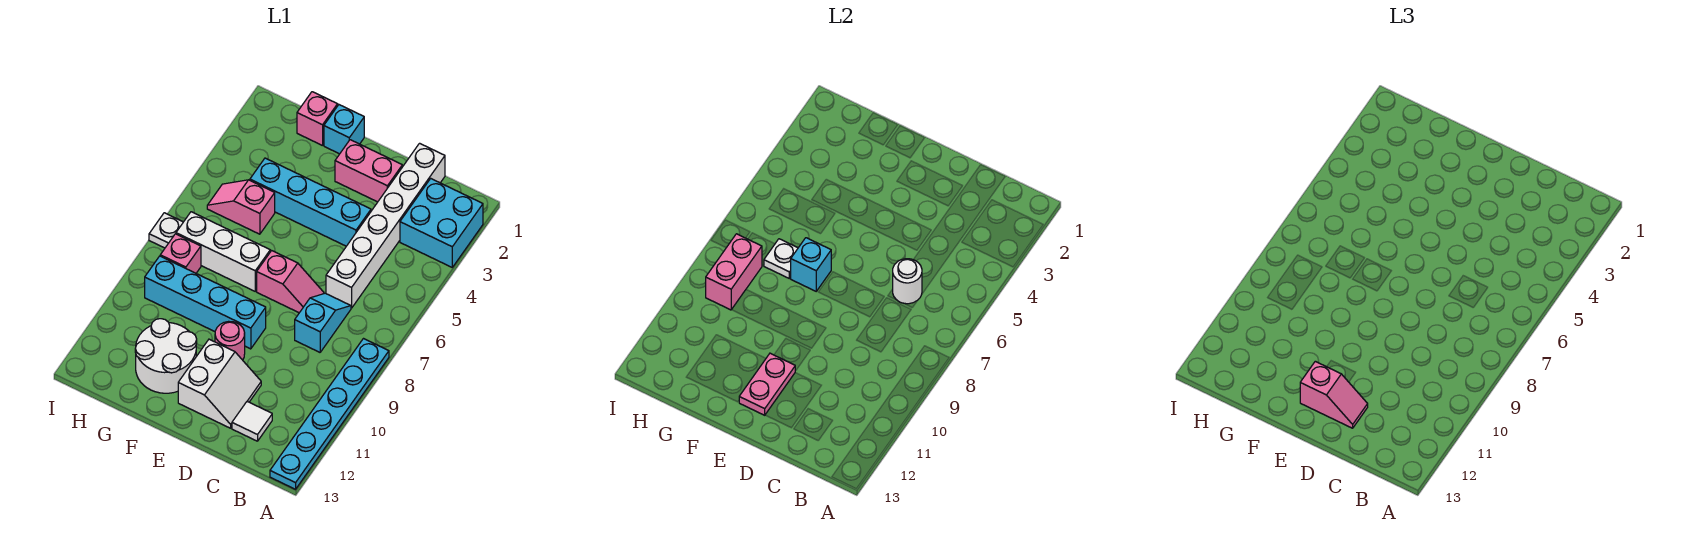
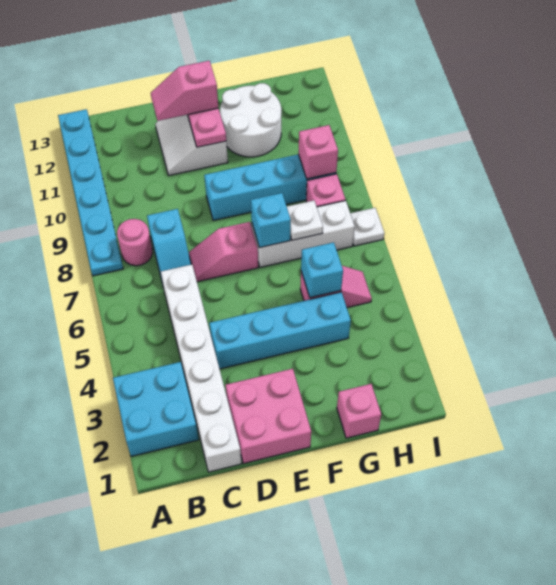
white round brick C6 level 2 -> none
white tile C12 level 1 -> none
pink brick D2:E2 level 1 -> pink brick D1:E2 level 1
pink round brick E10 level 1 -> pink round brick B8 level 1
cyan brick F1 level 1 -> cyan brick G5 level 2
pink brick H8:H9 level 2 -> pink brick H9 level 2

